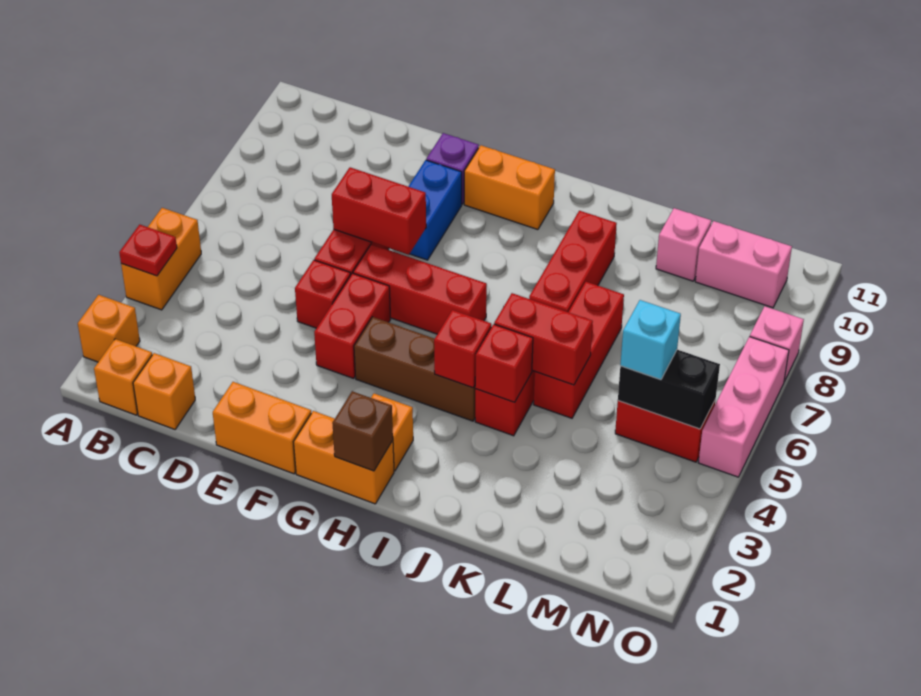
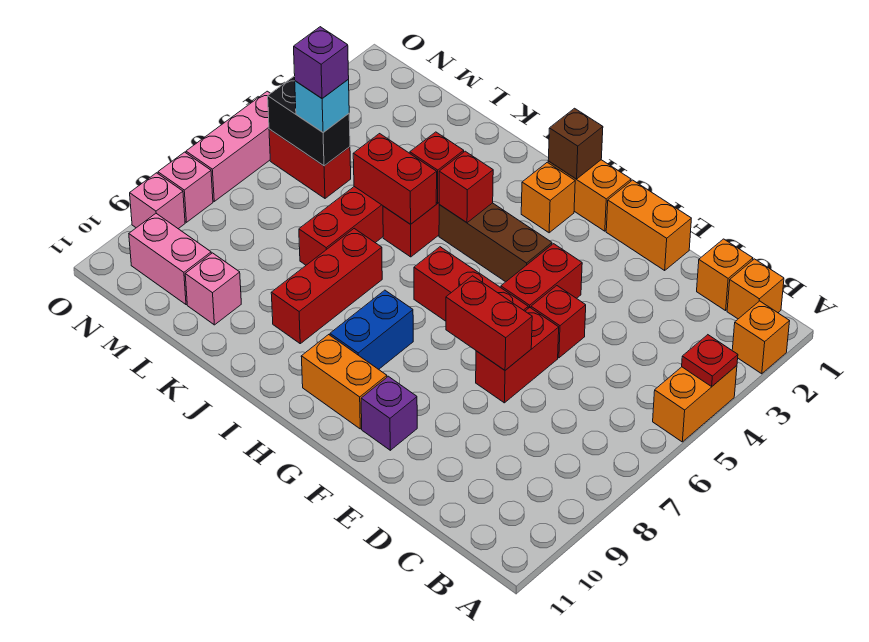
blue brick F8:F9 level 1 -> blue brick H8:H9 level 1
none -> purple brick M5 level 4
none -> pink brick O9 level 1

